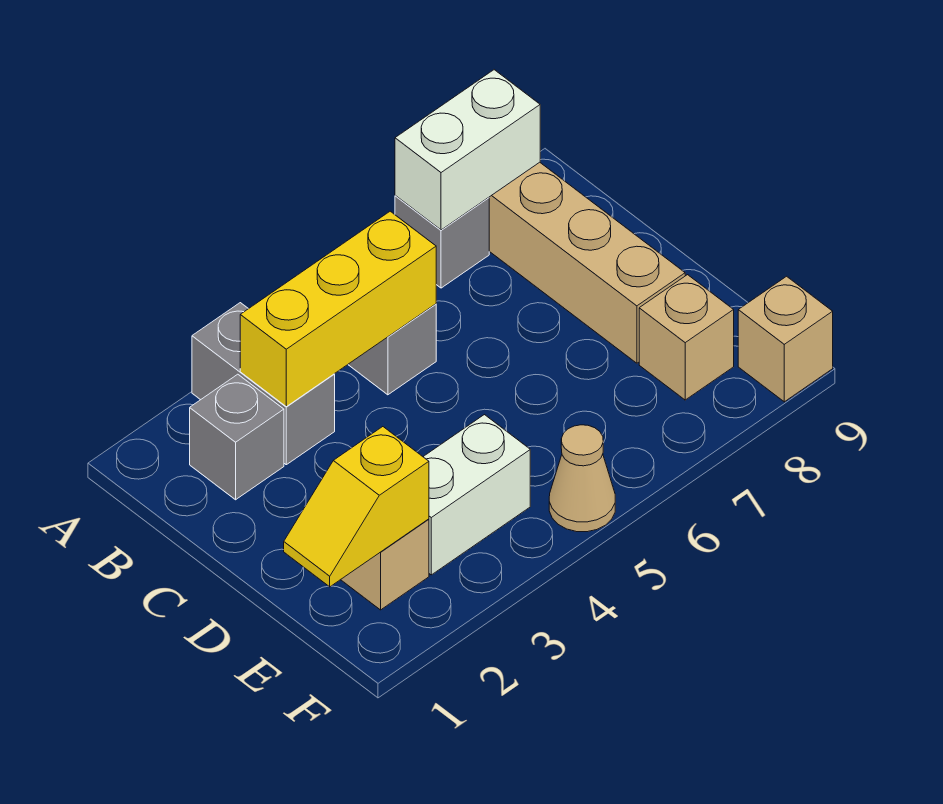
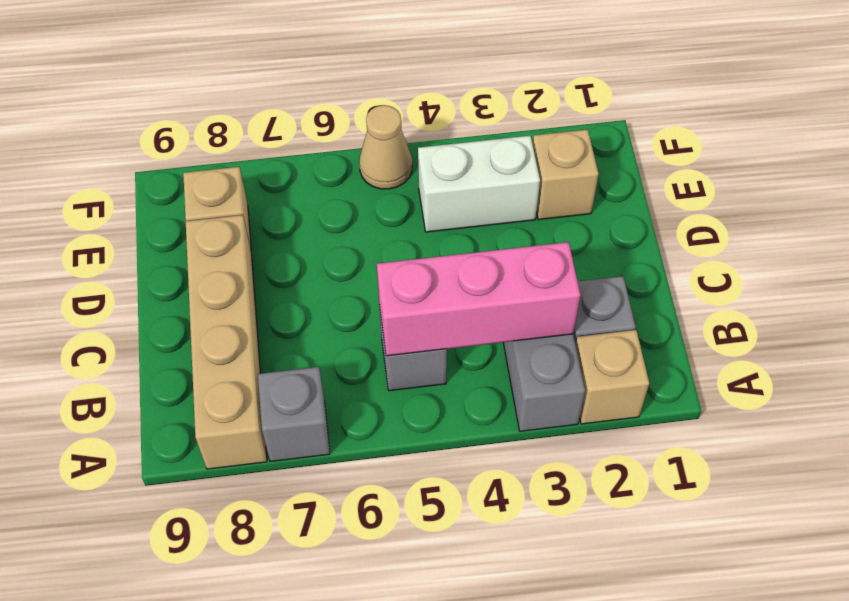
white brick A7:A8 level 2 -> none
yellow brick B3:B5 level 2 -> pink brick B3:B5 level 2
yellow slope E1:E2 level 2 top 2 -> none
tan brick F9 level 1 -> tan brick A2 level 1

